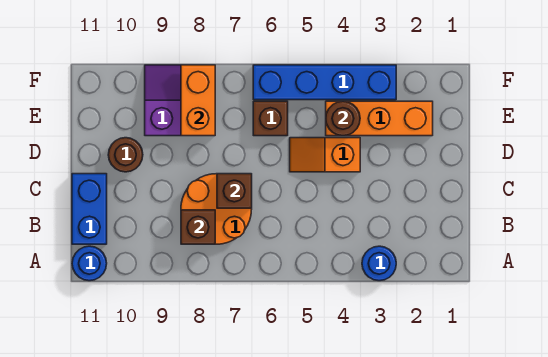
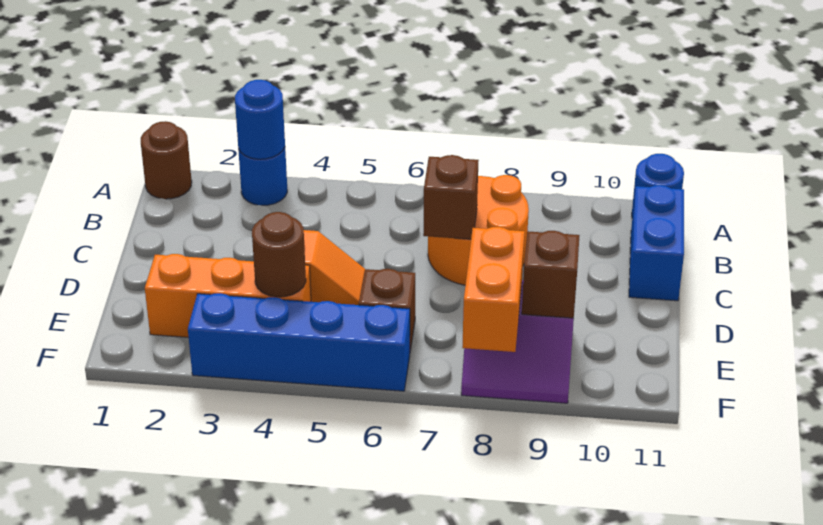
none -> blue round brick A3 level 2
brown brick B8 level 2 -> brown brick E9 level 2
brown round brick D10 level 1 -> brown round brick A1 level 1

